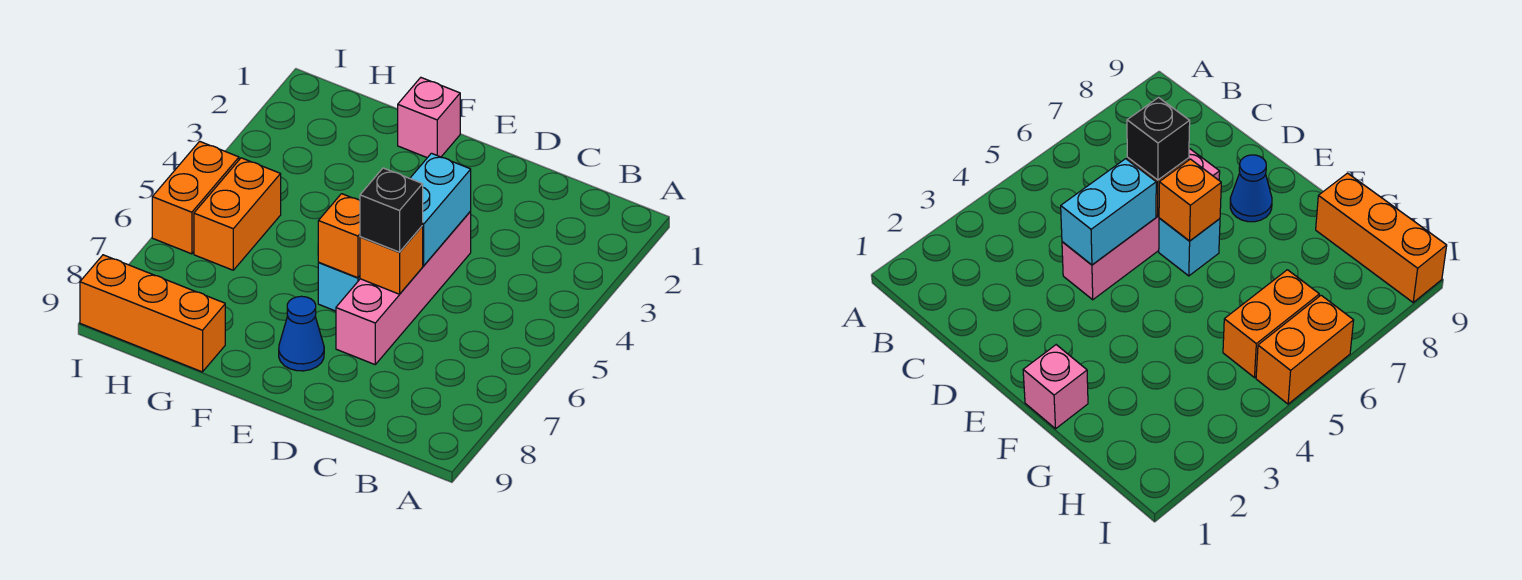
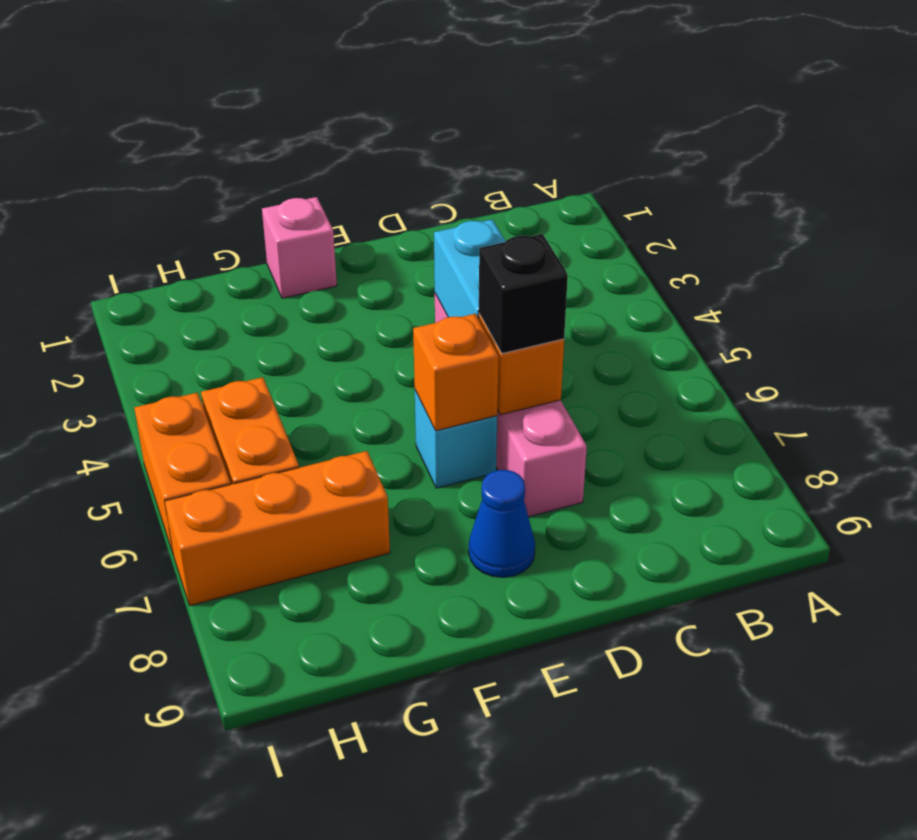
orange brick G9:I9 level 1 -> orange brick G7:I7 level 1

